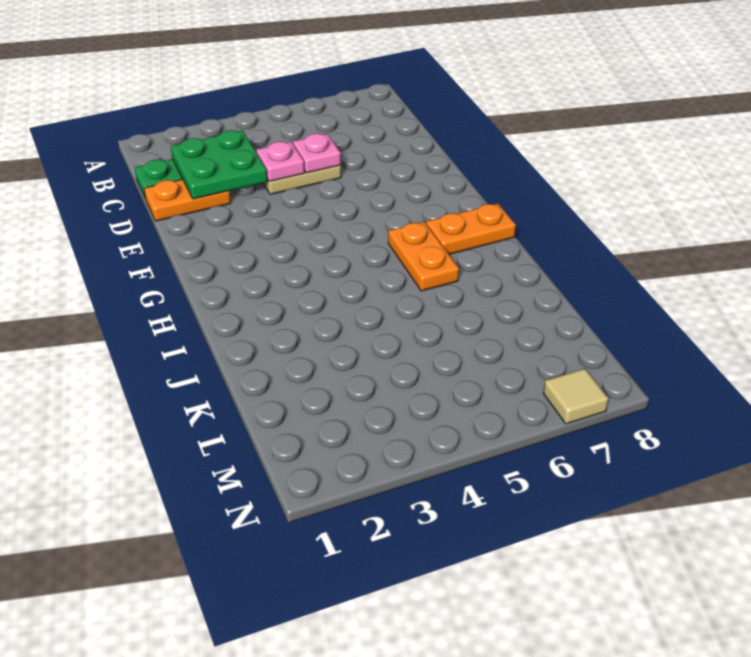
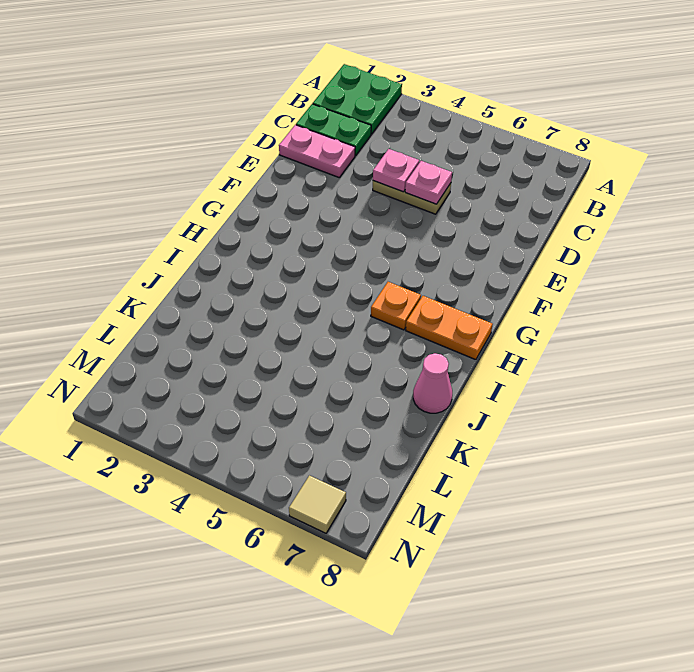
green plate C2:D3 level 2 -> green plate A1:B2 level 1
orange plate D1:D2 level 1 -> pink plate D1:D2 level 1
orange plate H6:I6 level 1 -> orange plate H6 level 1
none -> pink cone J8 level 1

